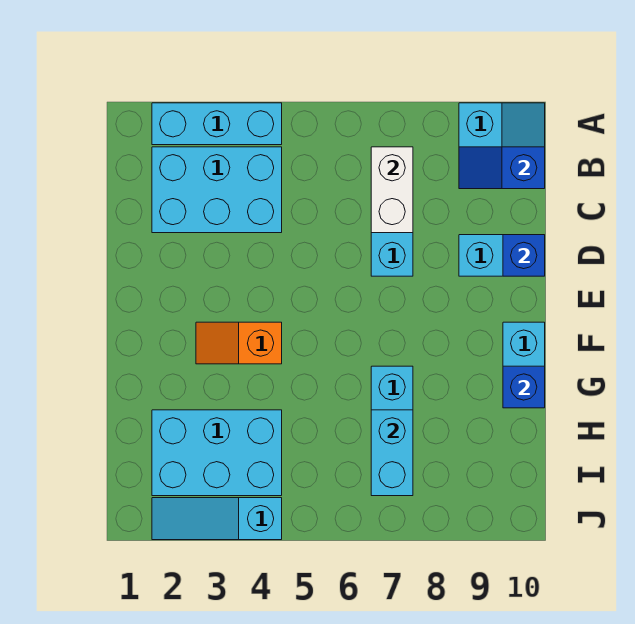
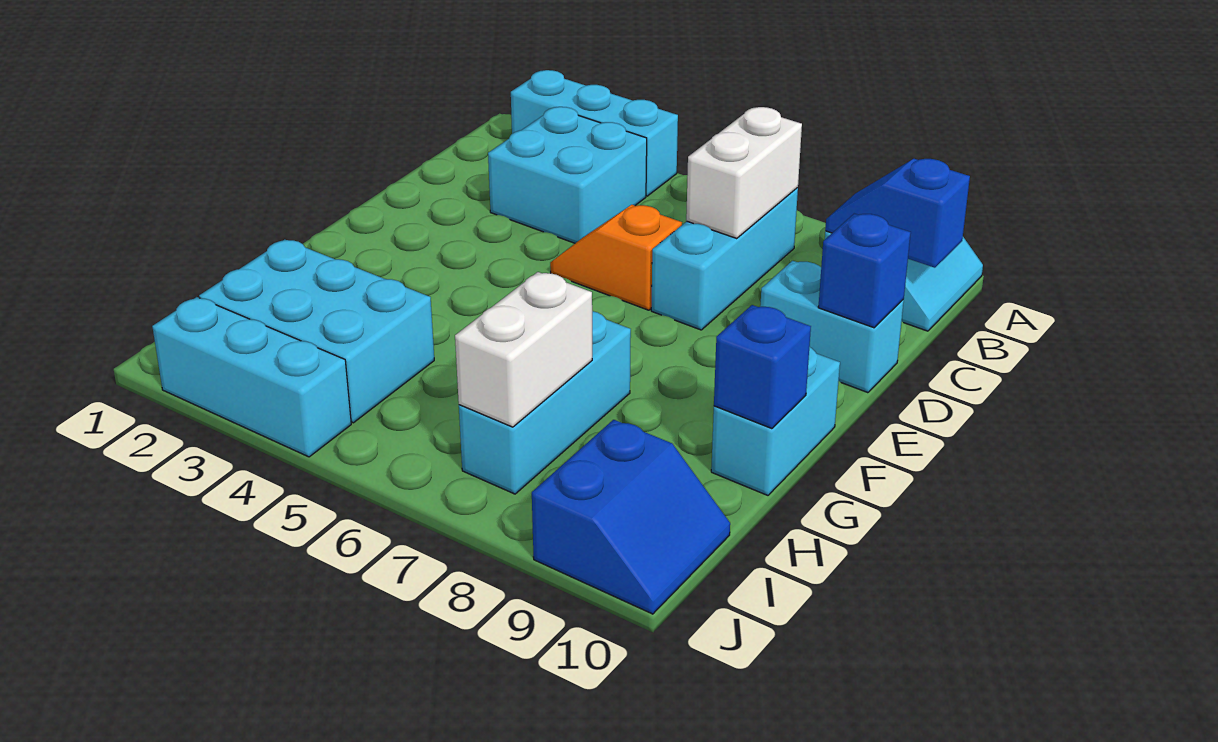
cyan brick B2:C4 level 1 -> cyan brick B3:C4 level 1
orange slope F3:F4 level 1 top 4 -> orange slope D5:D6 level 1 top 6
cyan brick H7:I7 level 2 -> white brick H7:I7 level 2
none -> blue slope I9:J10 level 1 top 9
cyan slope J2:J4 level 1 top 4 -> cyan brick J2:J4 level 1

